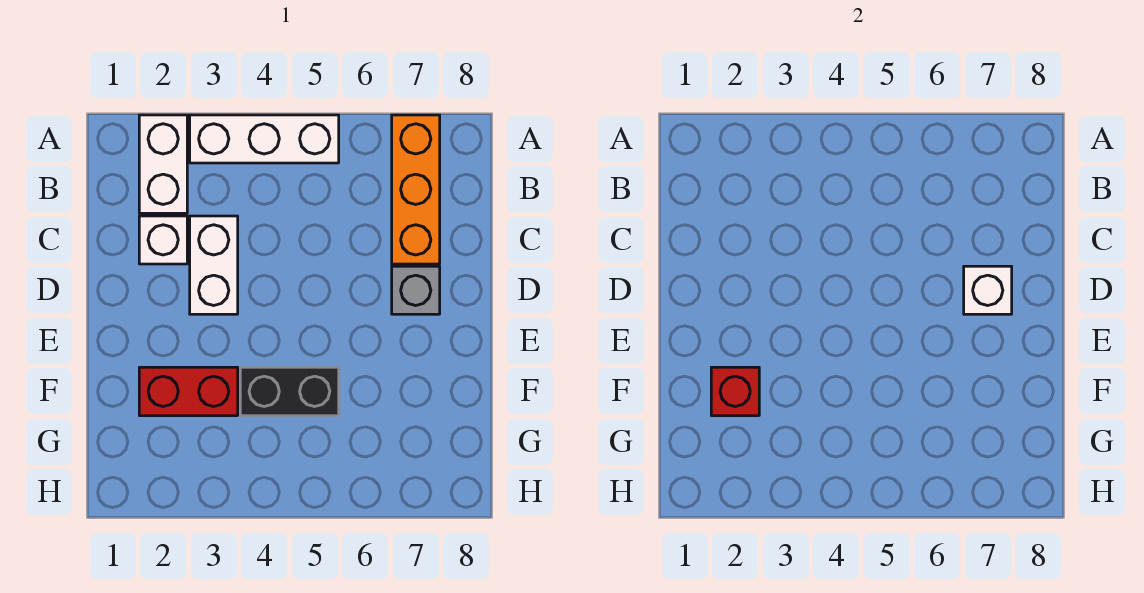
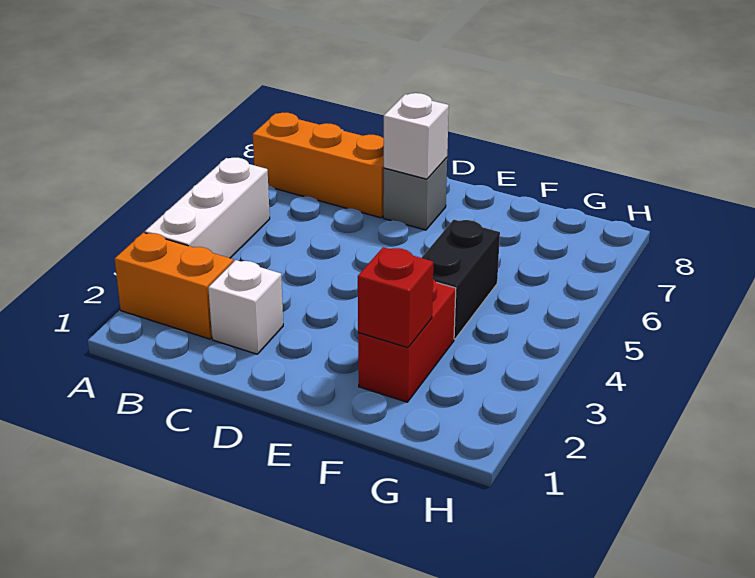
white brick A2:B2 level 1 -> orange brick A2:B2 level 1
white brick C3:D3 level 1 -> none

